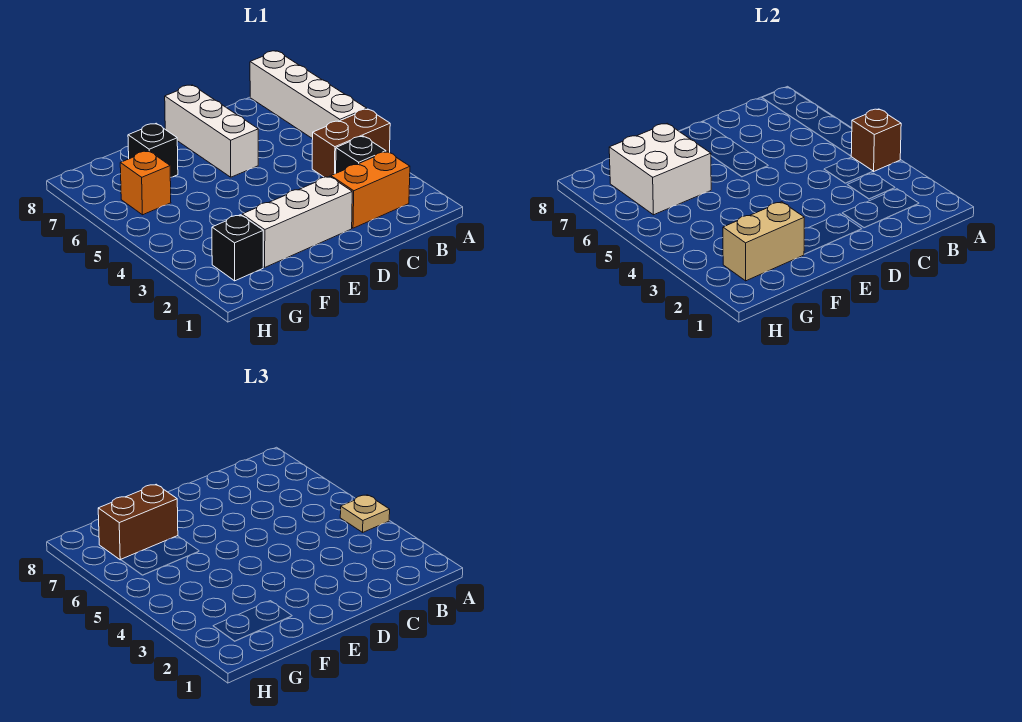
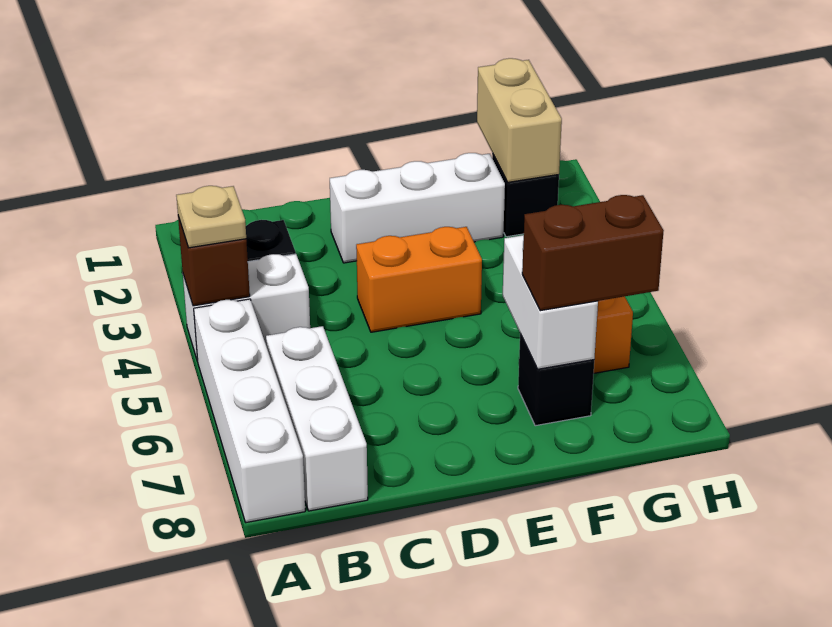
brown brick A4:B4 level 1 -> white brick A4:B4 level 1
orange brick B2:C2 level 1 -> orange brick D4:E4 level 1
white brick D6:D8 level 1 -> white brick B6:B8 level 1
tan brick F2:G2 level 2 -> tan brick G1:G2 level 2
white brick F6:G7 level 2 -> white brick F6:F7 level 2

